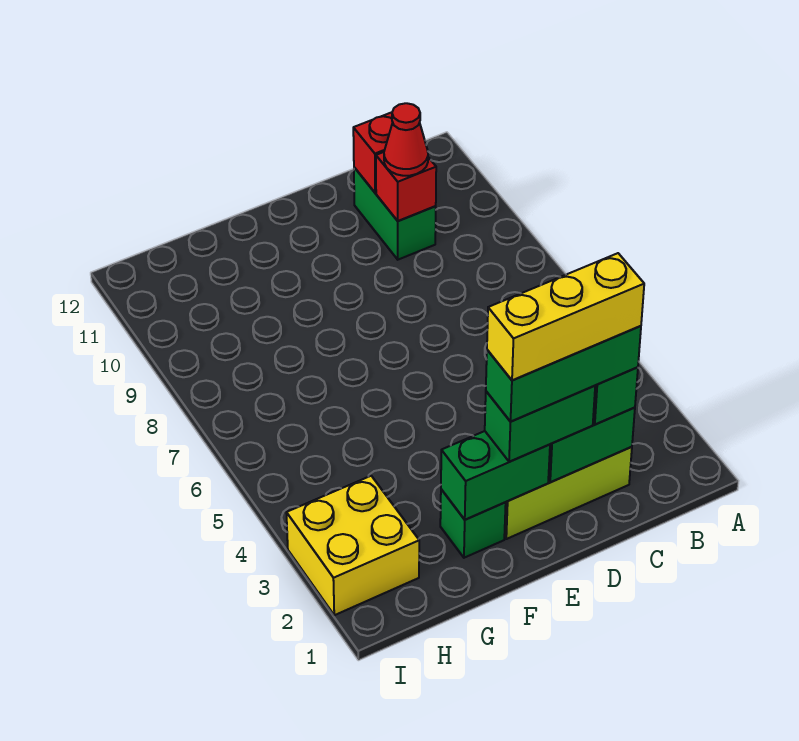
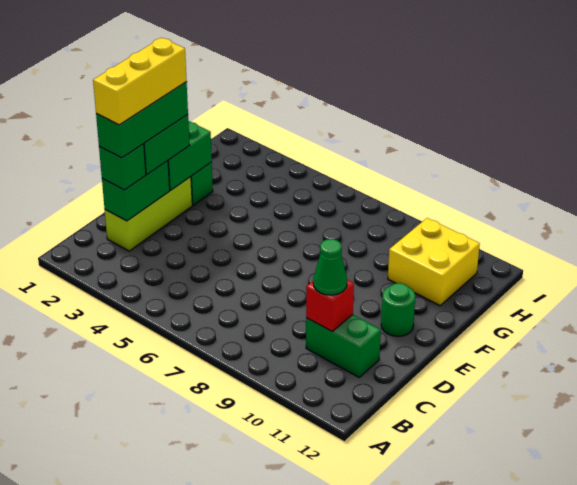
red cone C10 level 3 -> green cone C10 level 3
red brick C11 level 2 -> none
none -> green round brick E11 level 1
yellow brick H2:I3 level 1 -> yellow brick G10:H11 level 1

